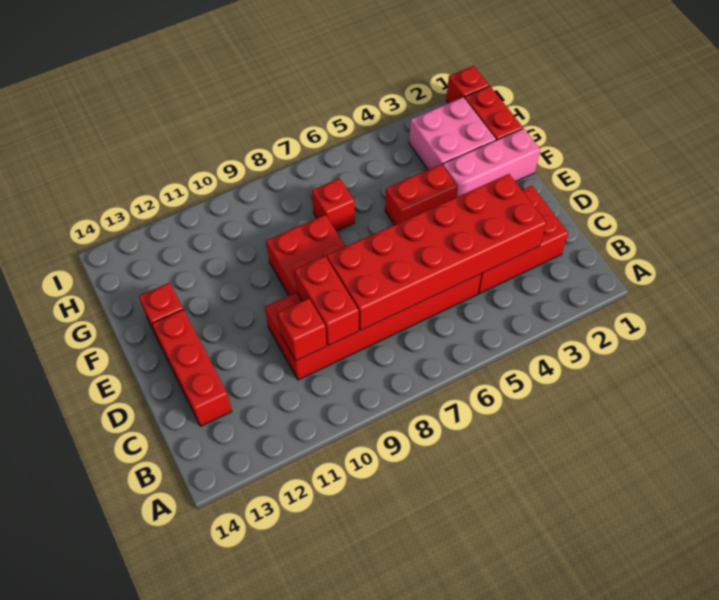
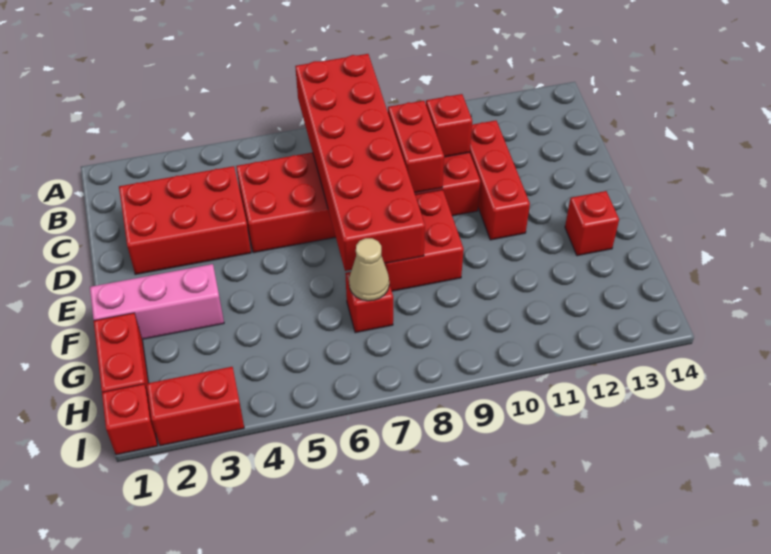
red brick C3:D8 level 2 -> red brick A7:F8 level 2
red brick C13:E13 level 1 -> red brick C11:E11 level 1
red brick F4:F5 level 1 -> red brick I2:I3 level 1
pink brick G2:H3 level 1 -> none
none -> tan cone G7 level 2

